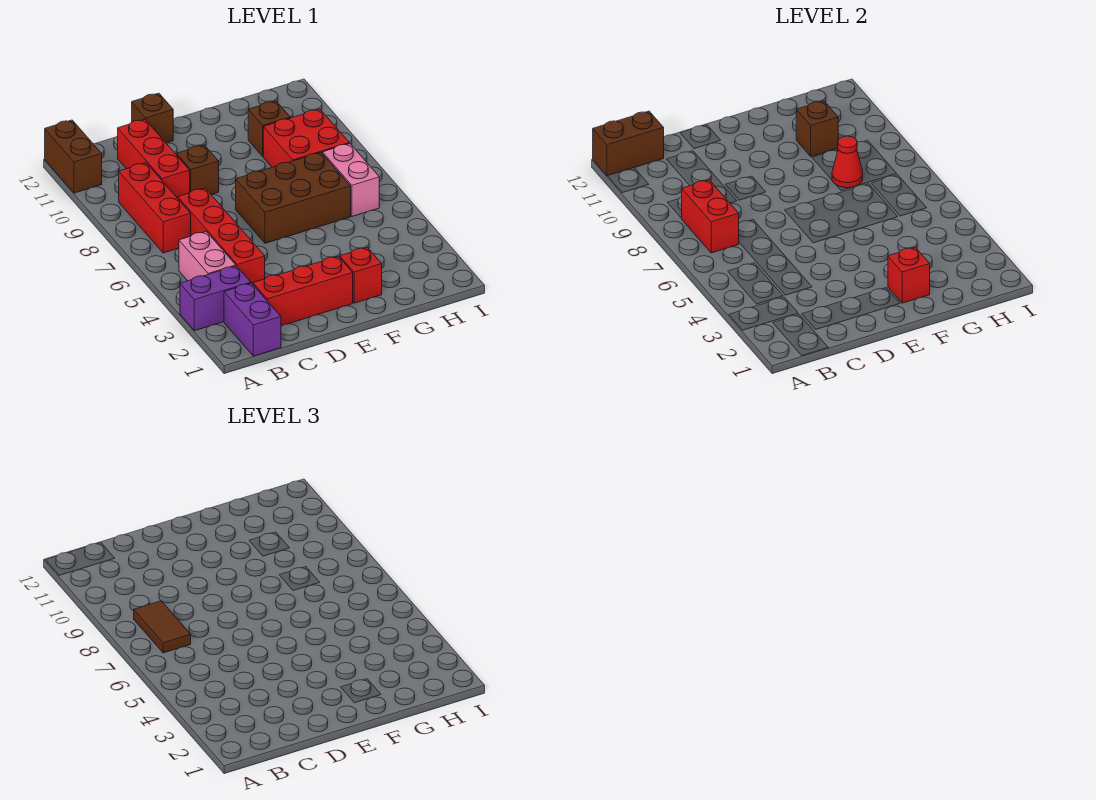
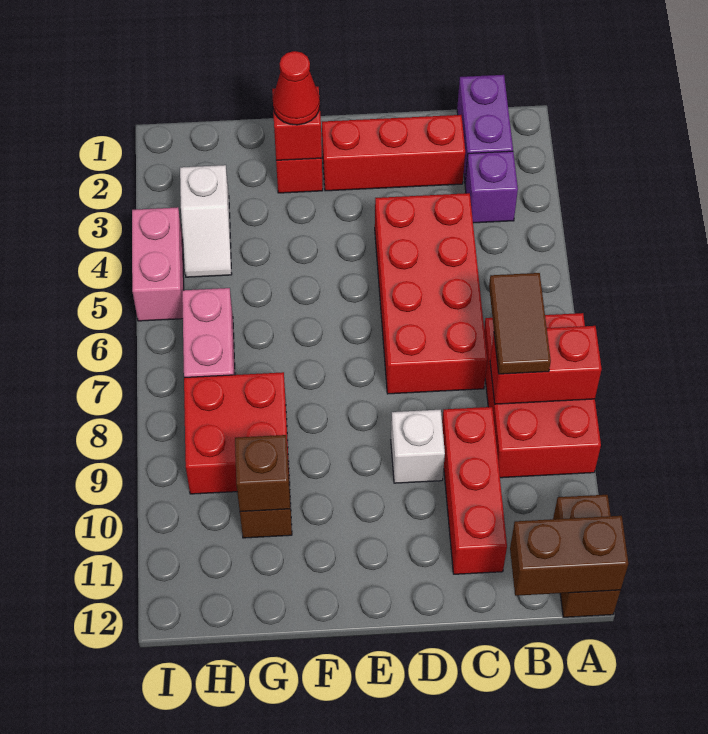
purple brick A3:B3 level 1 -> purple brick B3 level 1
pink brick B4:B5 level 1 -> pink brick I4:I5 level 1
red brick B7:B9 level 1 -> red brick A7:B9 level 1
red brick B7:B8 level 2 -> red brick A8:B8 level 2
red brick C4:C7 level 1 -> red brick C4:D7 level 1
brown brick D9 level 1 -> white brick D9 level 1
brown brick D12 level 1 -> none
brown brick E6:G7 level 1 -> none
red cone G8 level 2 -> red cone F2 level 3
none -> white slope H3:H4 level 1 top 3

